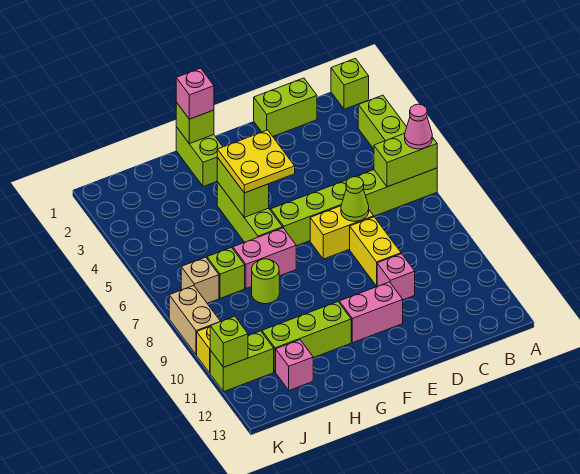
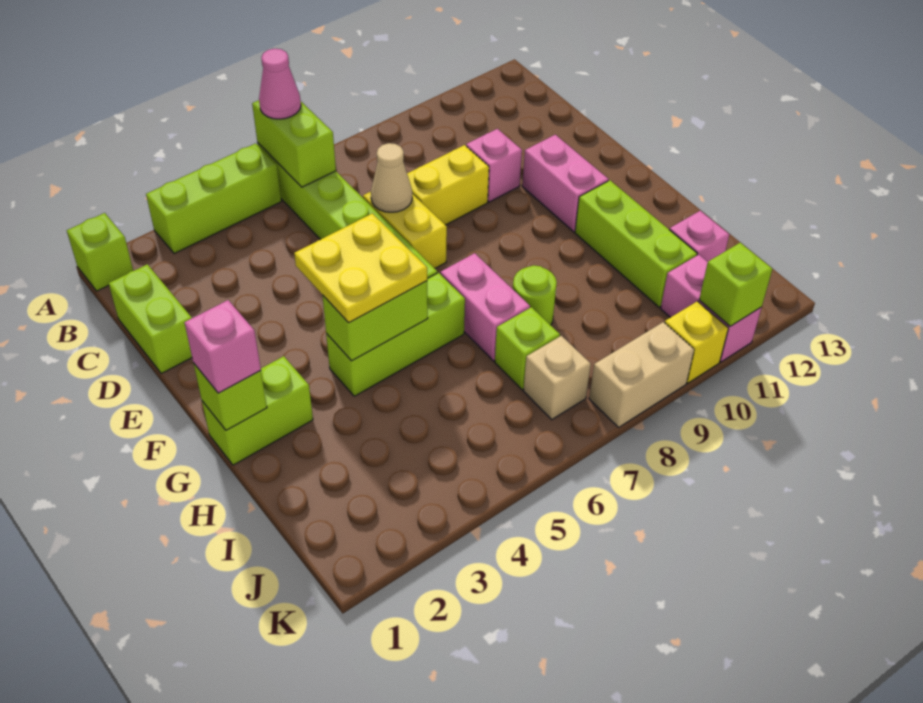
lime cone D7 level 2 -> tan cone D7 level 2
lime brick J11:K11 level 1 -> pink brick J11:K11 level 1

